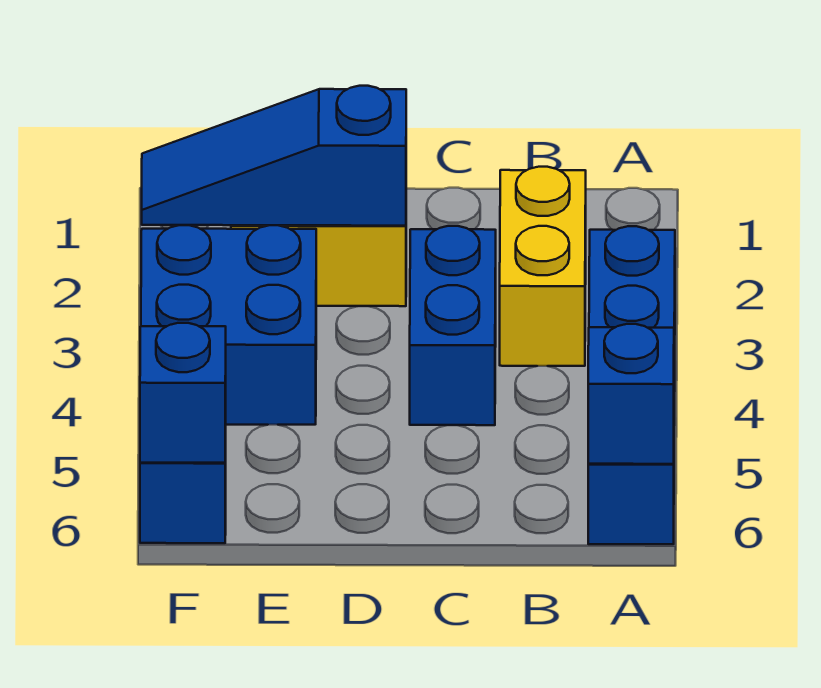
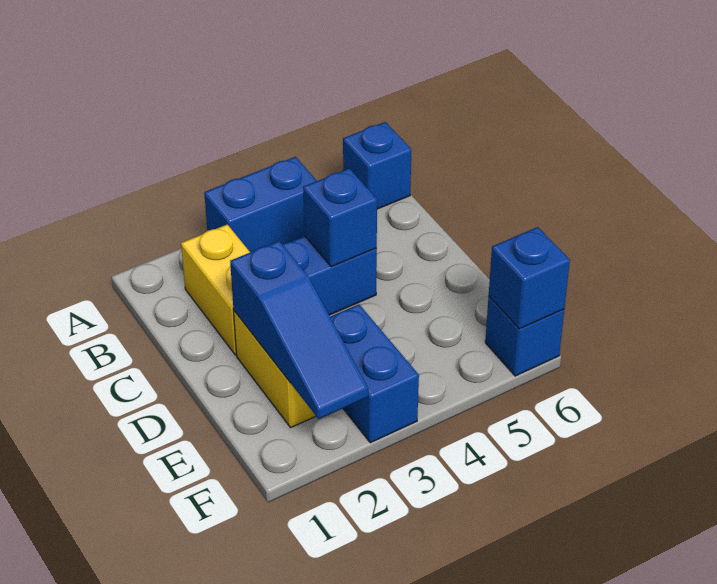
blue brick A6 level 2 -> blue brick C4 level 2
yellow brick B2:B3 level 1 -> yellow brick B2:C2 level 1
blue brick E3:F4 level 1 -> blue brick E3:F3 level 1

